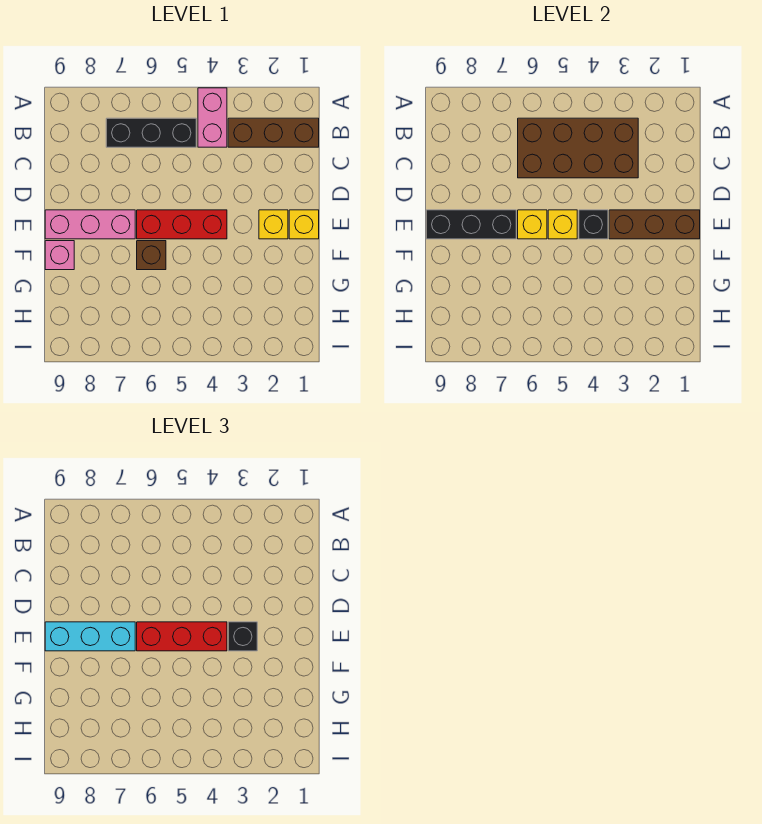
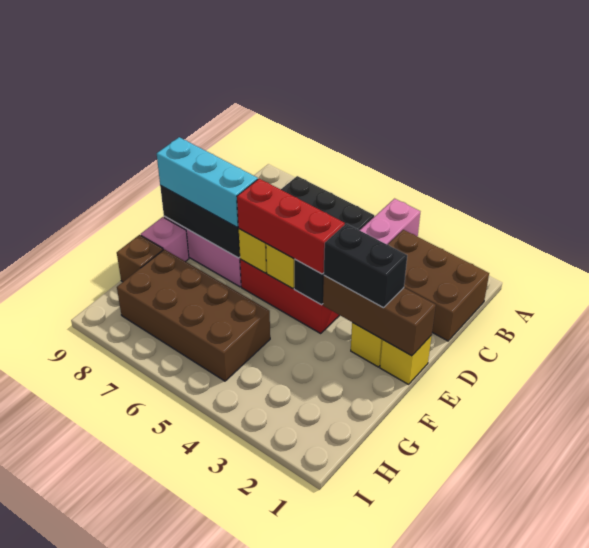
brown brick B1:B3 level 1 -> brown brick B1:C3 level 1
brown brick B3:C6 level 2 -> brown brick G5:H8 level 1
black brick E3 level 3 -> black brick E2:E3 level 3
brown brick F6 level 1 -> brown brick G9 level 1

